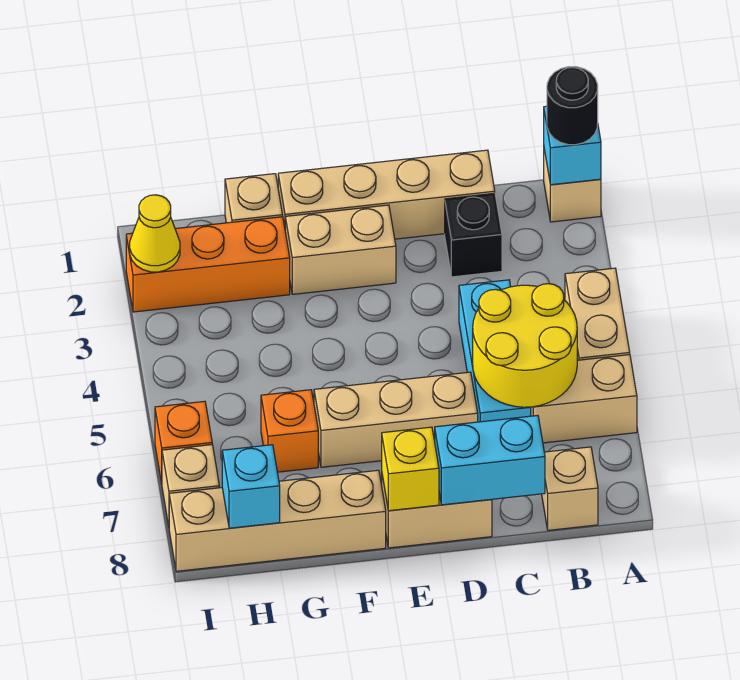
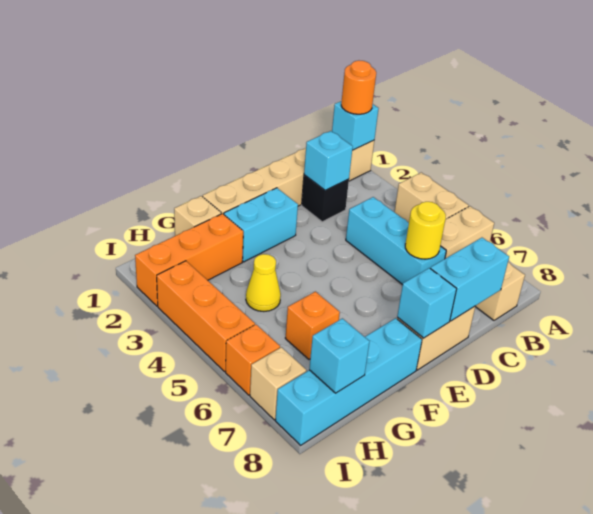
black round brick A1 level 3 -> orange round brick A1 level 3
yellow round brick B5:C6 level 2 -> yellow round brick C6 level 2
none -> cyan brick C2 level 2
tan brick D6:F6 level 1 -> none
tan brick E2:F2 level 1 -> cyan brick E2:F2 level 1
yellow brick E8 level 2 -> cyan brick E8 level 2
tan brick F8:I8 level 1 -> cyan brick F8:I8 level 1
yellow cone I2 level 2 -> yellow cone G4 level 1
none -> orange brick I3:I5 level 1

